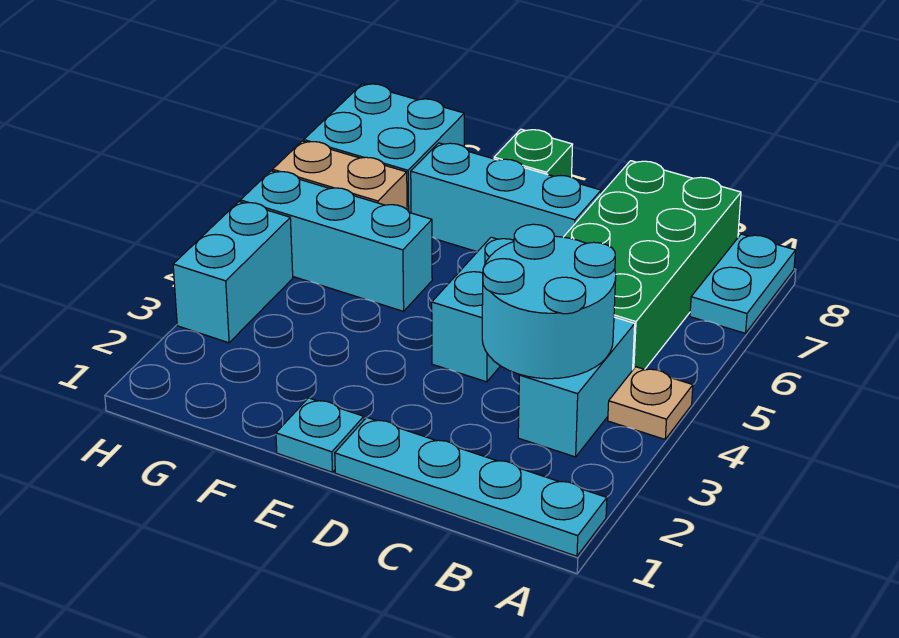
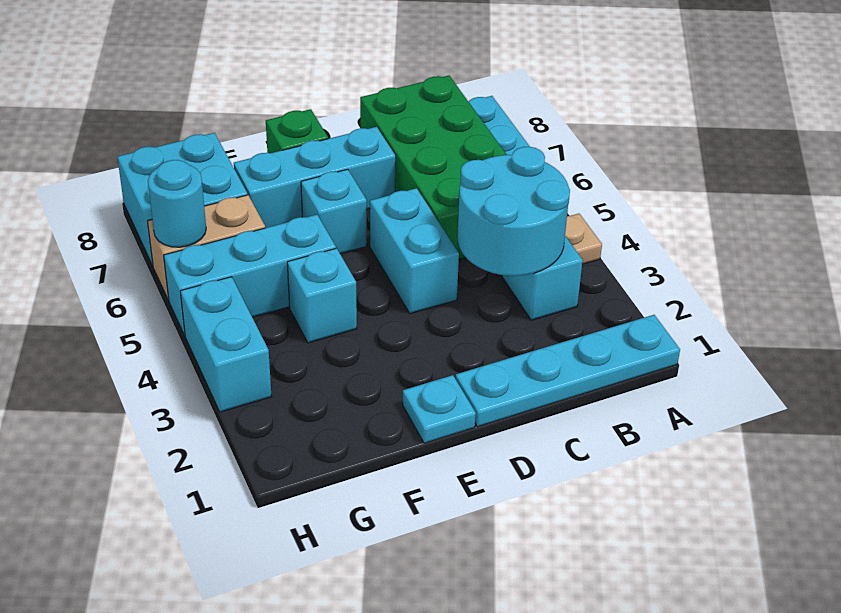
none -> cyan brick E6 level 1
none -> cyan brick F4 level 1
none -> cyan round brick H6 level 2

